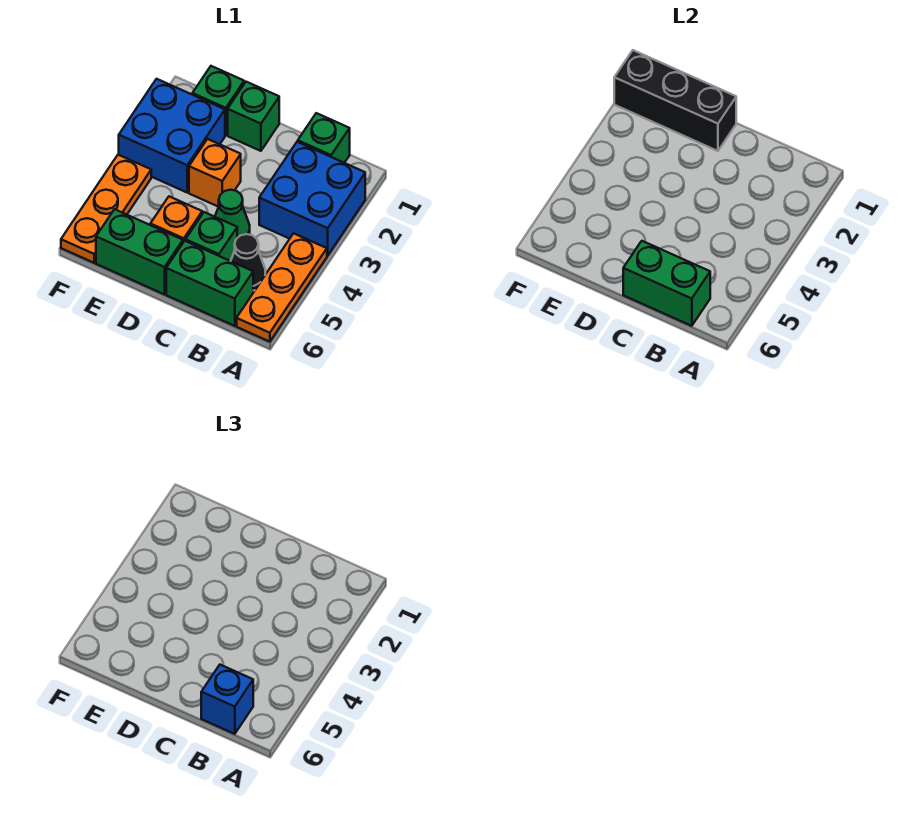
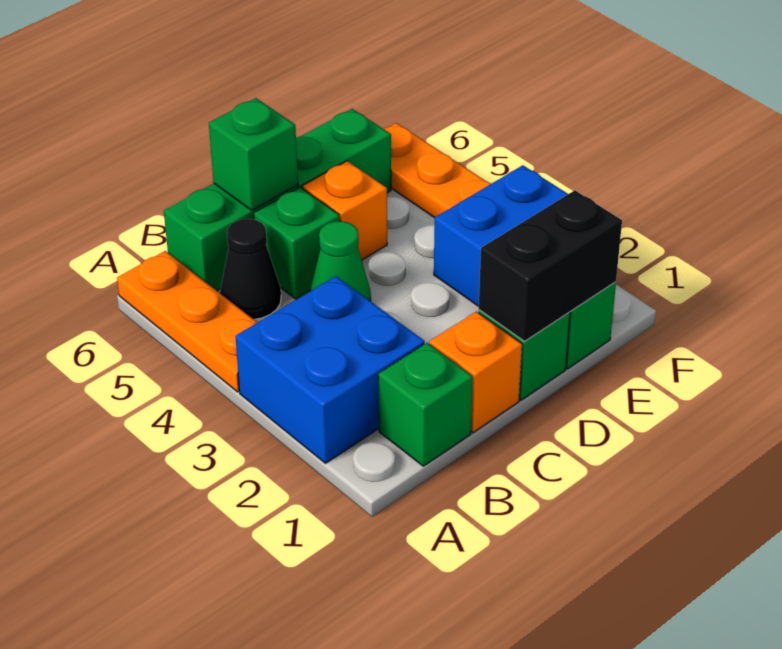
green brick B6:C6 level 2 -> green brick C6 level 2
blue brick B6 level 3 -> none
black brick D1:F1 level 2 -> black brick D1:E1 level 2
orange brick D3 level 1 -> orange brick C1 level 1

